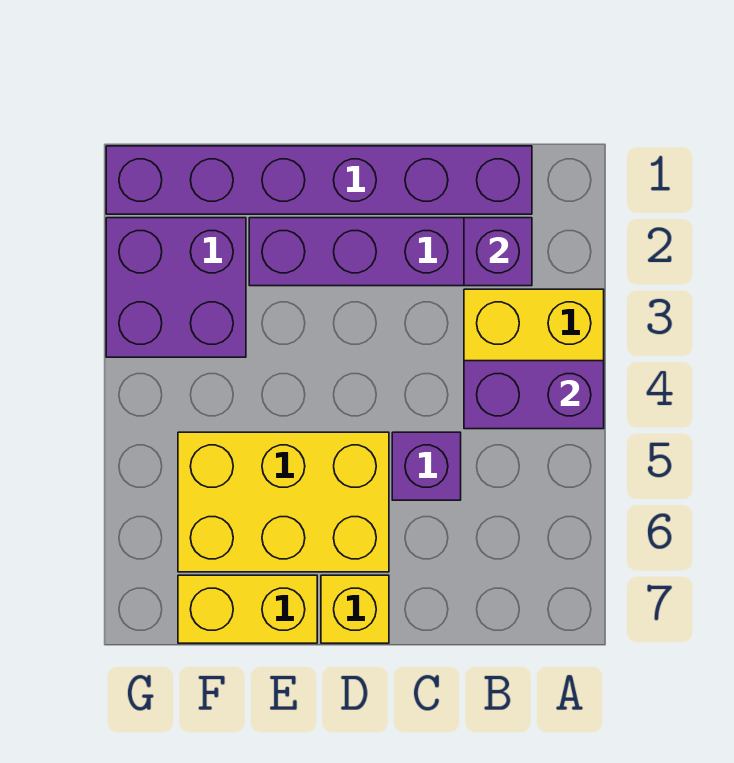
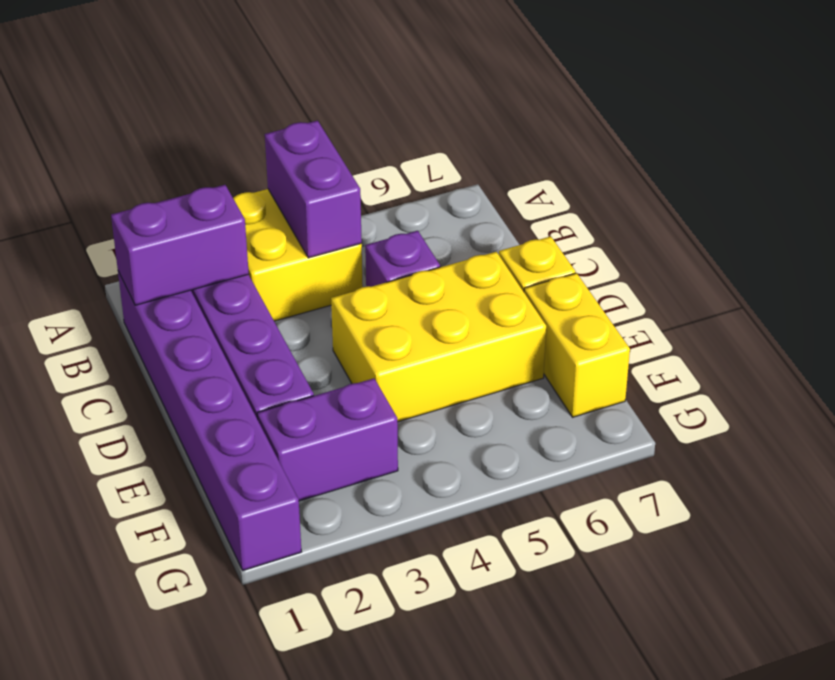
purple brick B2 level 2 -> purple brick B1:B2 level 2
yellow brick D5:F6 level 1 -> yellow brick D4:E6 level 1
purple brick F2:G3 level 1 -> purple brick F2:F3 level 1

